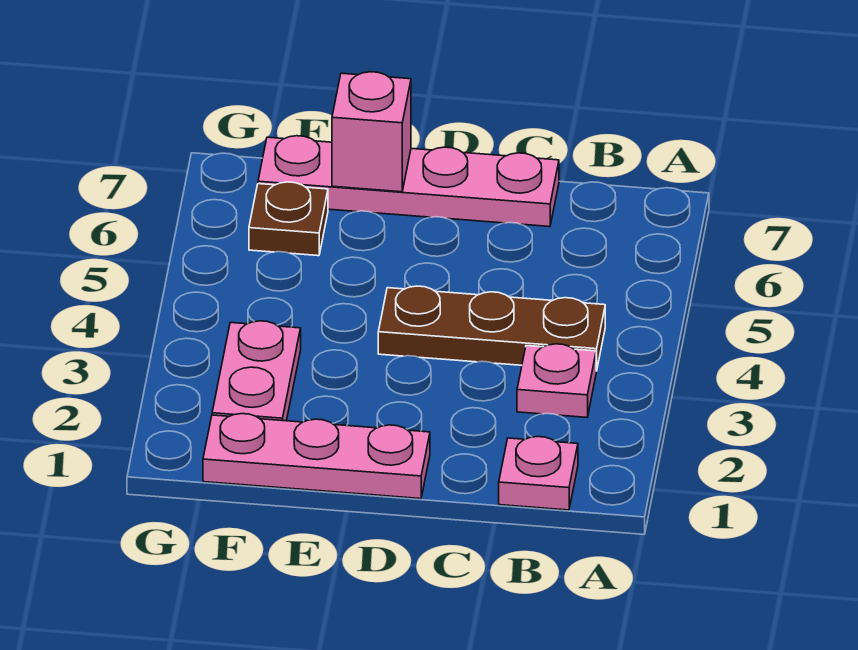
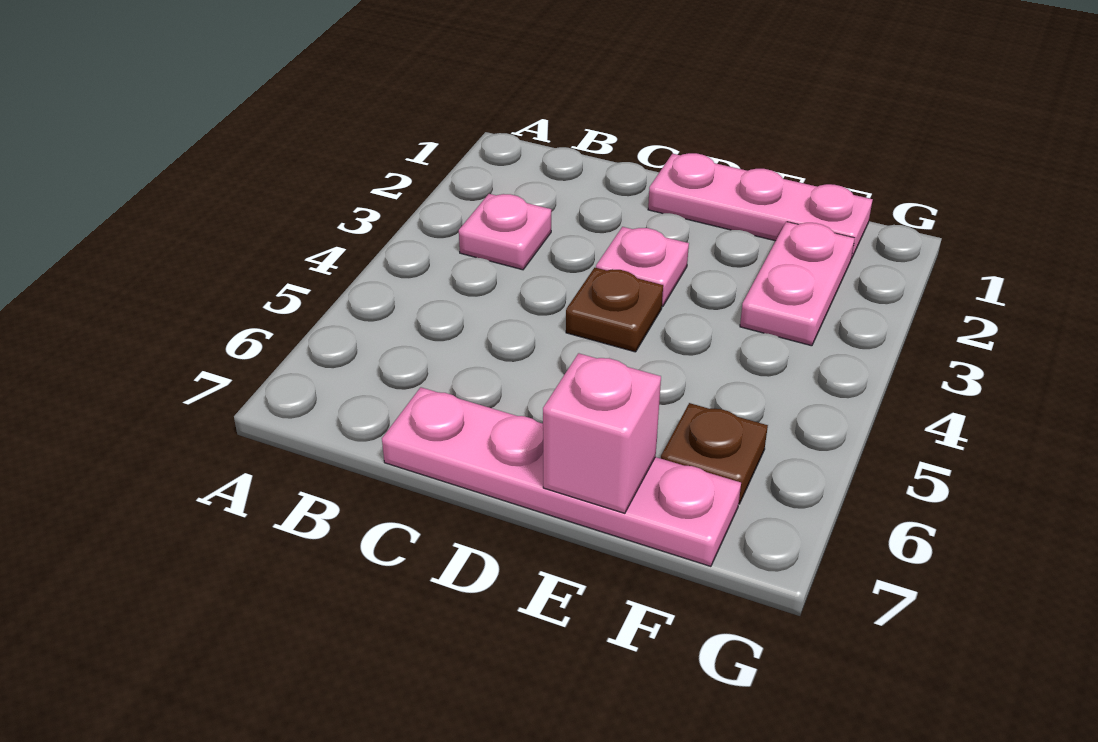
pink plate B1 level 1 -> pink plate D3 level 1
brown plate B4:D4 level 1 -> brown plate D4 level 1

